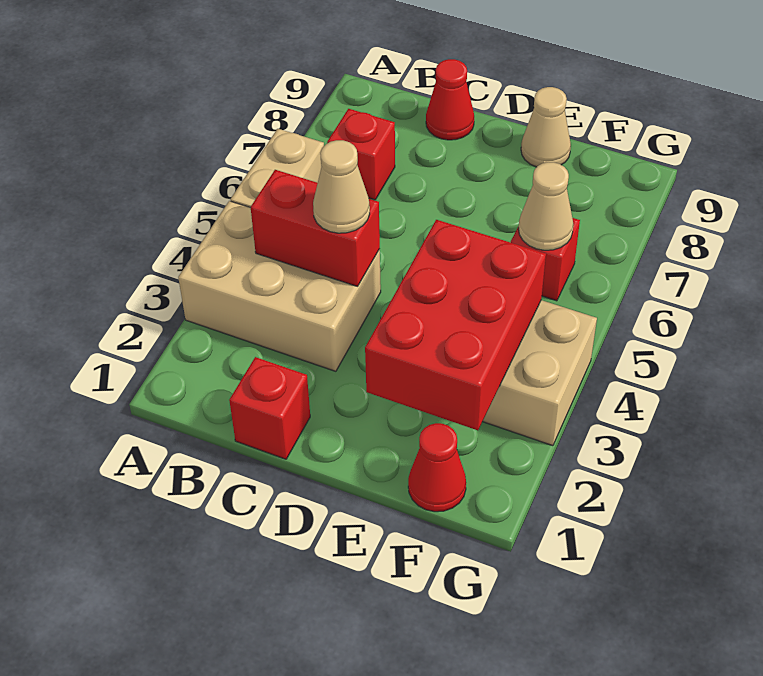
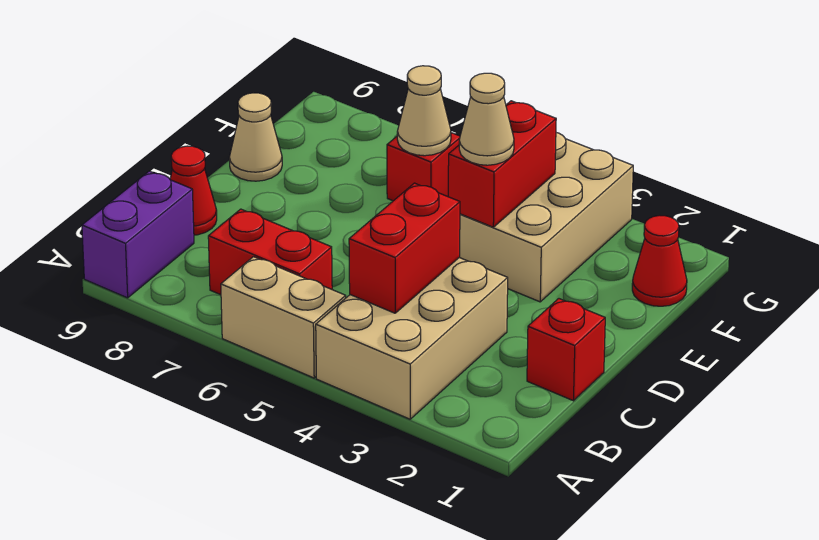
none -> purple brick A9:B9 level 1
red brick B7 level 1 -> red brick B6:B7 level 1
tan cone C4 level 3 -> tan cone E4 level 3
red brick E2:F4 level 2 -> red brick E4:F4 level 2

